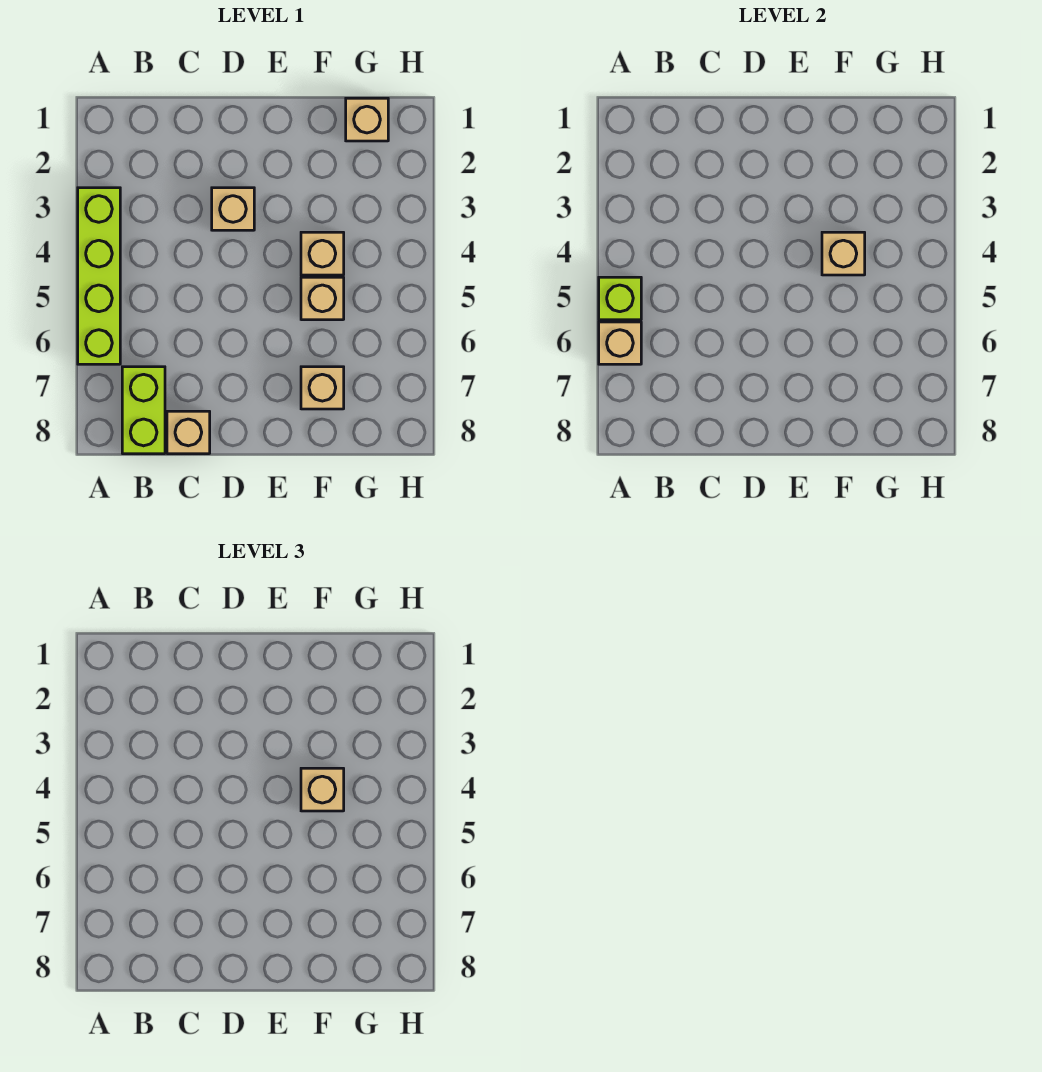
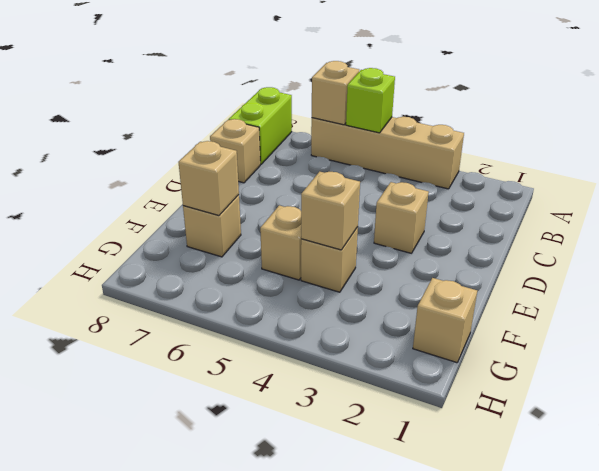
lime brick A3:A6 level 1 -> tan brick A3:A6 level 1
lime brick B7:B8 level 1 -> lime brick A8:B8 level 1
tan brick F4 level 3 -> tan brick F7 level 2

